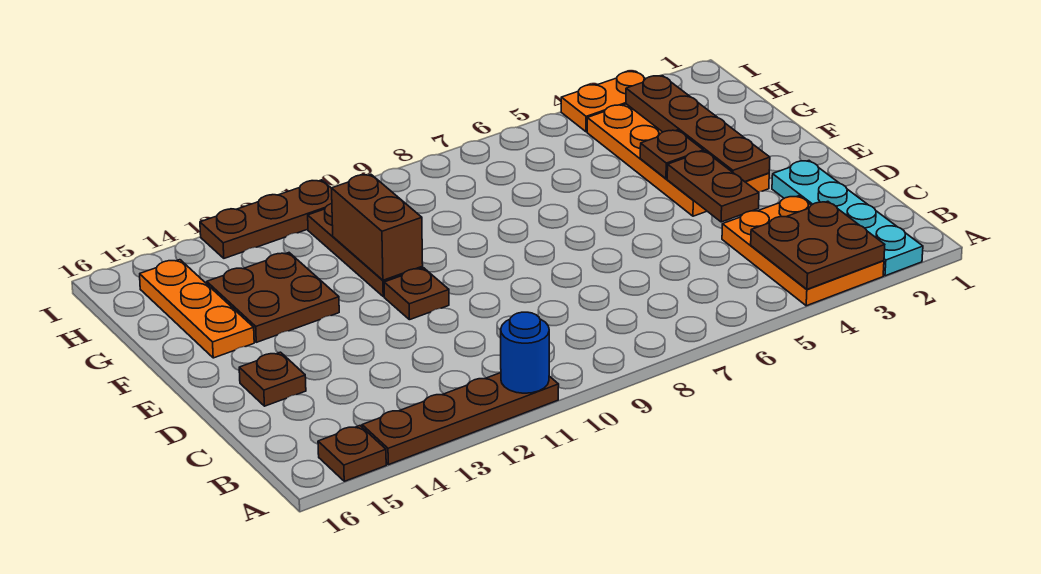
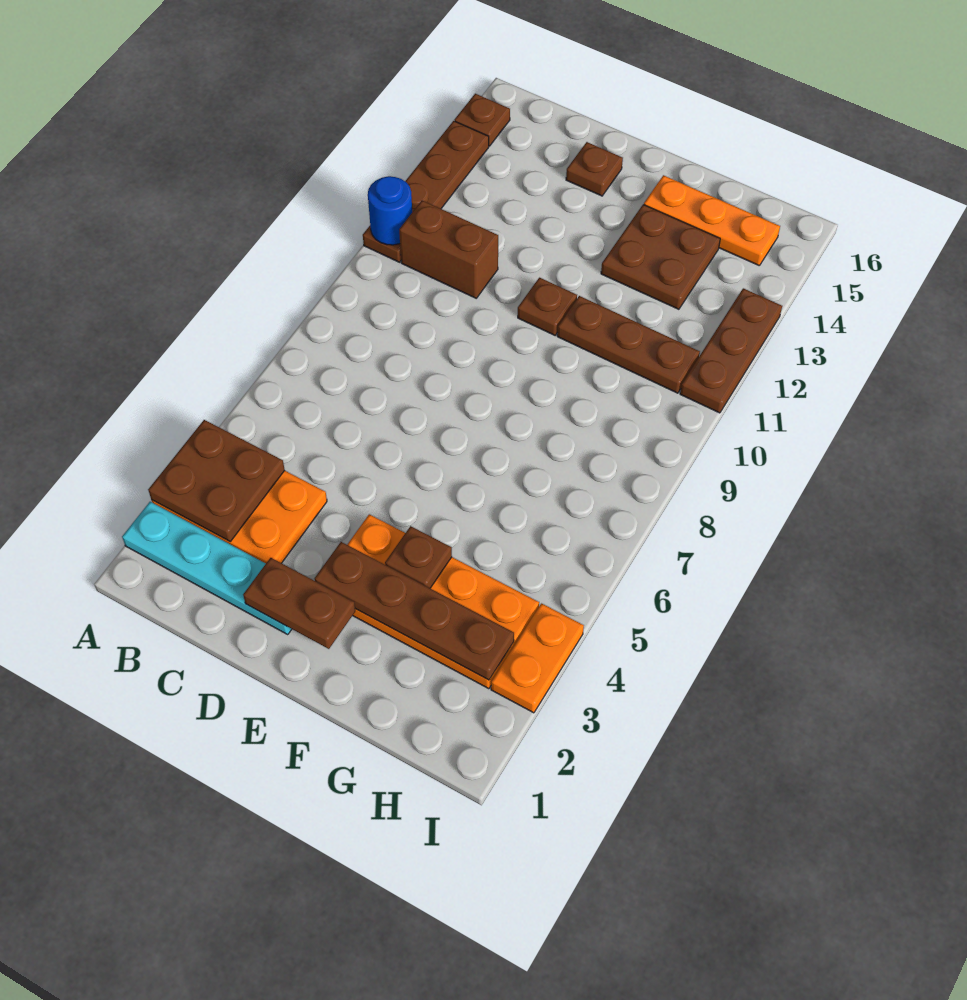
brown plate D4:E4 level 2 -> brown plate D2:E2 level 2
brown brick F11:G11 level 2 -> brown brick B11:C11 level 1

